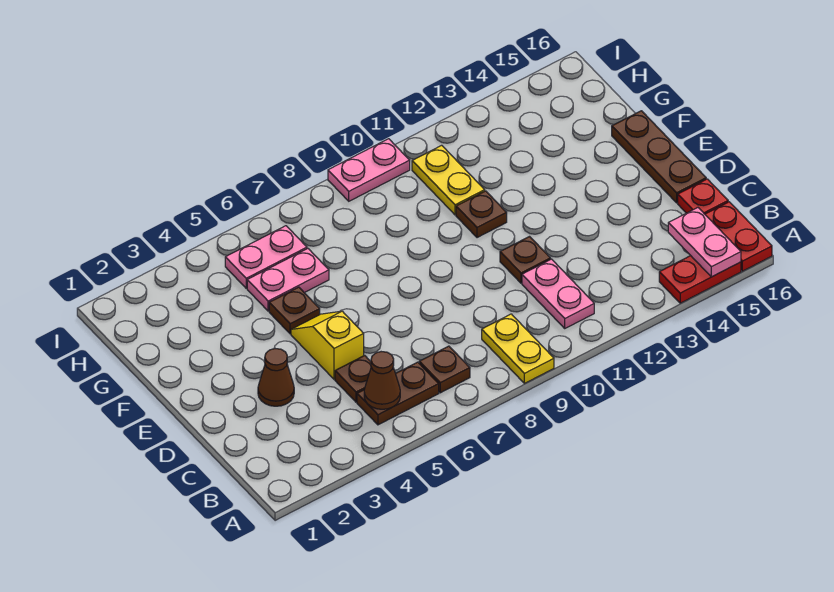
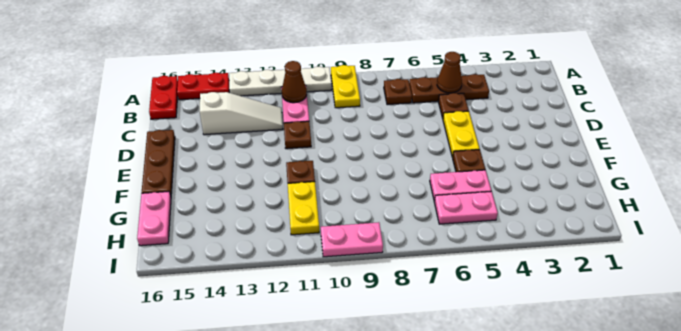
none -> white plate A10:A13 level 1
pink plate A15:B15 level 2 -> pink plate G16:H16 level 1
brown plate B5:B6 level 1 -> brown plate B4:B6 level 1
none -> white slope C12:C14 level 1 top 14
red plate C16 level 1 -> none
brown cone D3 level 1 -> brown cone B11 level 2
yellow slope D5:E5 level 1 top D -> yellow plate D5:E5 level 1

